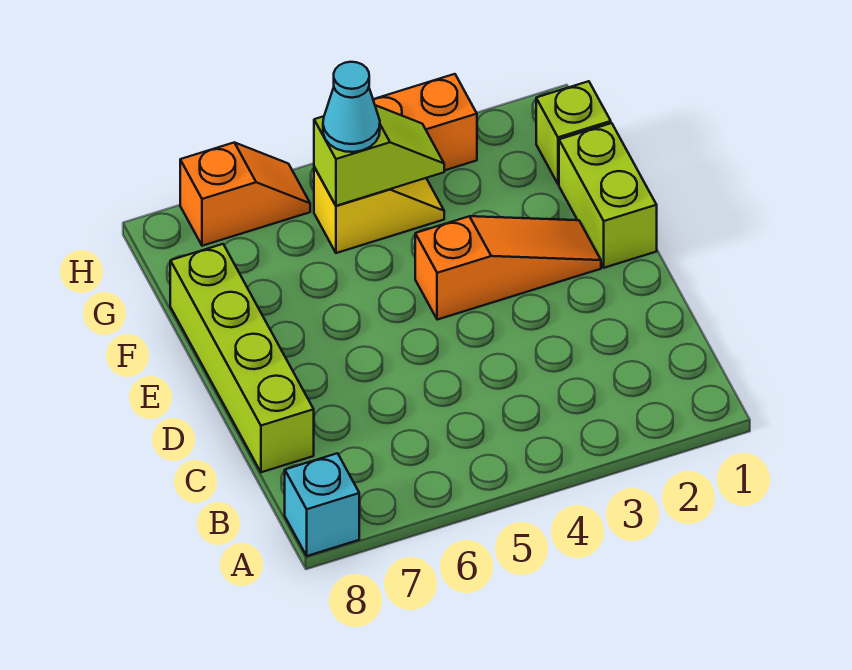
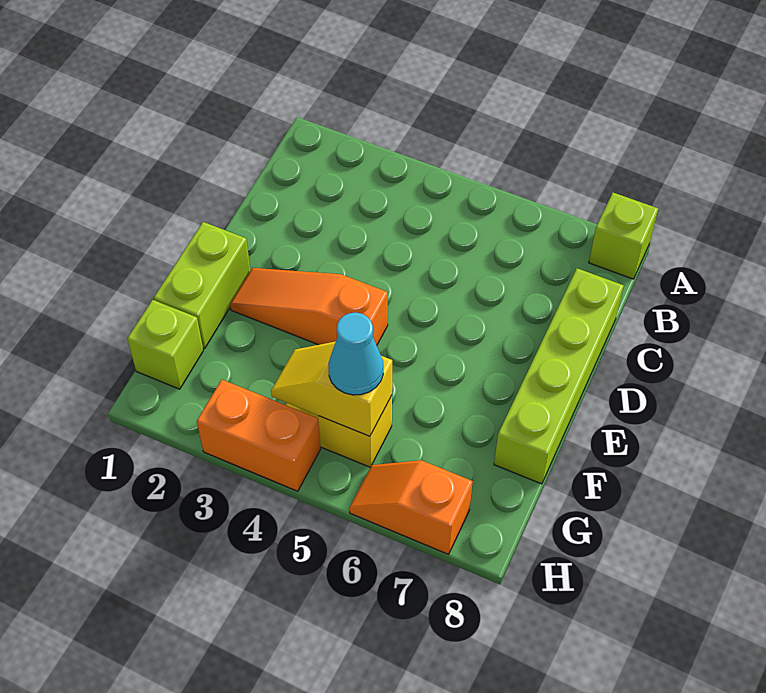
cyan brick A8 level 1 -> lime brick A8 level 1
lime slope G4:G5 level 2 top 5 -> yellow slope G4:G5 level 2 top 5

